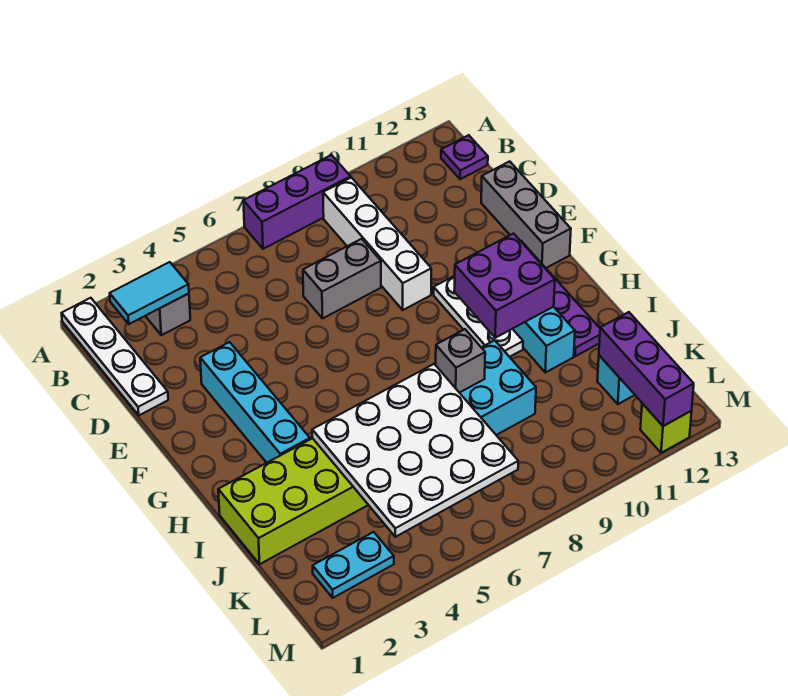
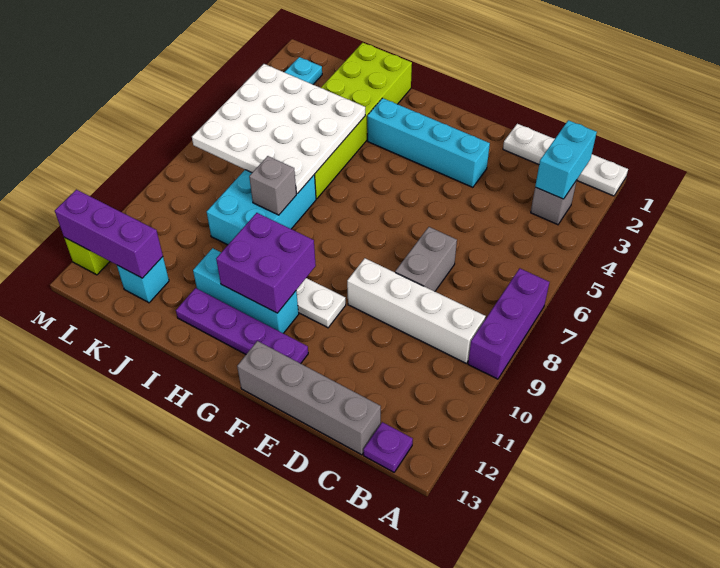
cyan tile B2:B3 level 2 -> cyan brick B2:B3 level 2
grey brick D13:F13 level 1 -> grey brick C13:F13 level 1

